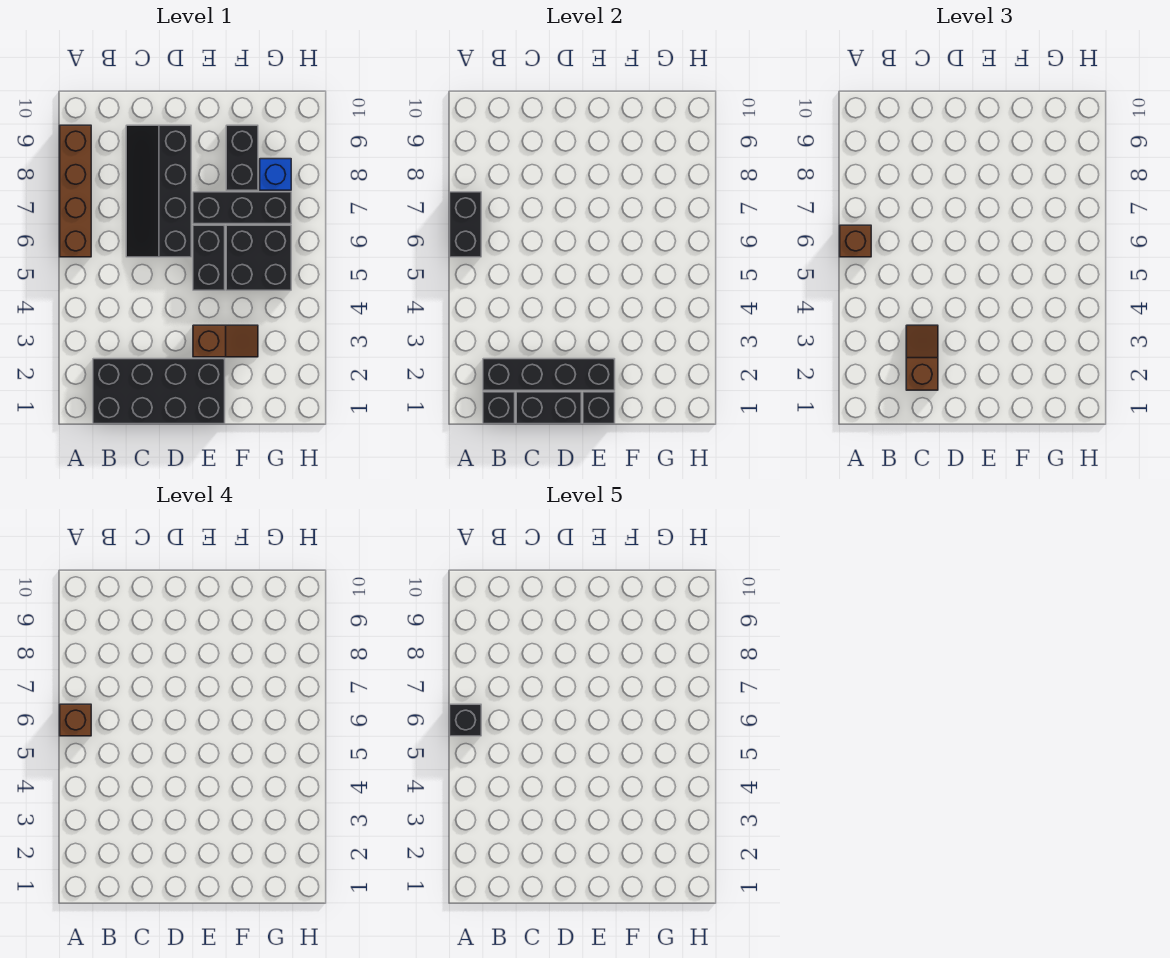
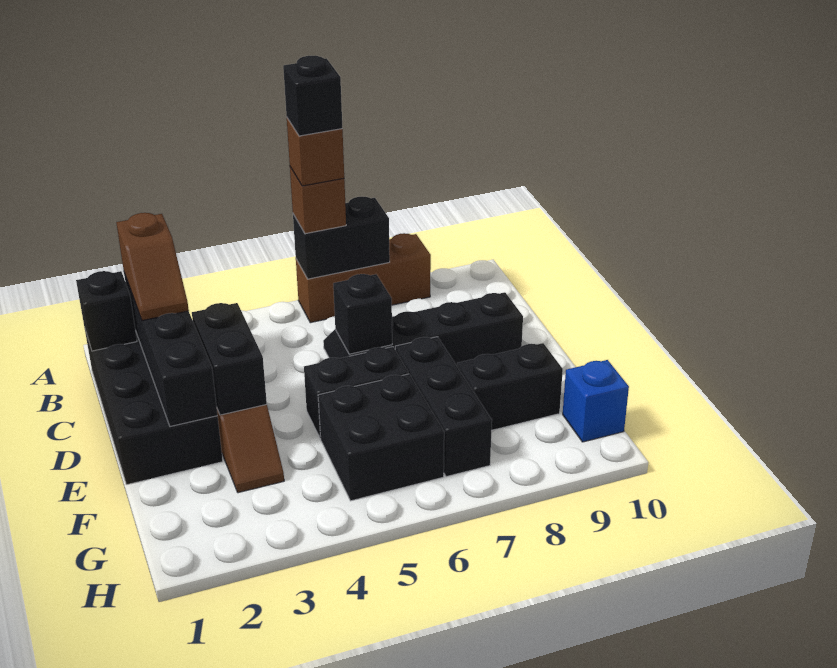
brown brick A6:A9 level 1 -> brown brick A6:A8 level 1
black brick C1:D1 level 2 -> black brick D3:E3 level 2
brown slope C2:C3 level 3 top 2 -> brown slope B2:C2 level 3 top B
black brick E1 level 2 -> black brick D6 level 2
blue brick G8 level 1 -> blue brick G10 level 1

